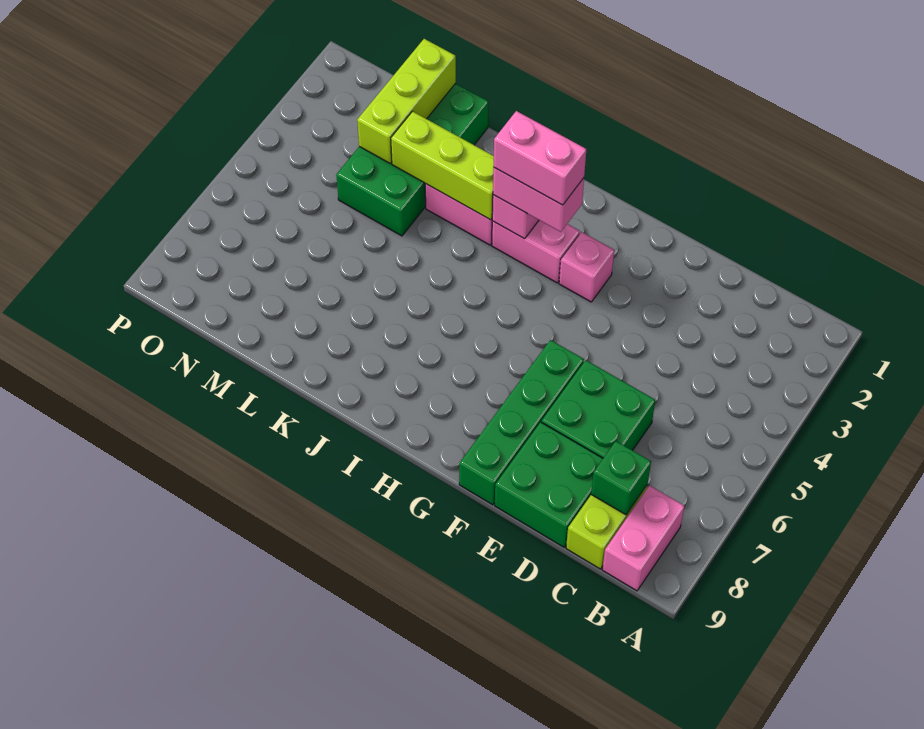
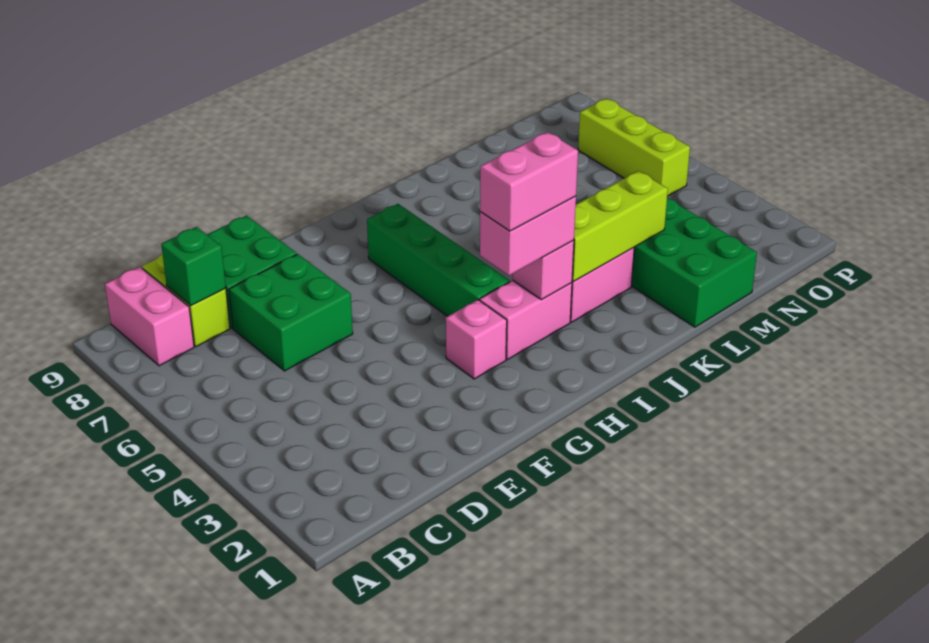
green brick F6:F9 level 1 -> green brick H4:H7 level 1
lime brick M1:M3 level 2 -> lime brick O5:O7 level 1

